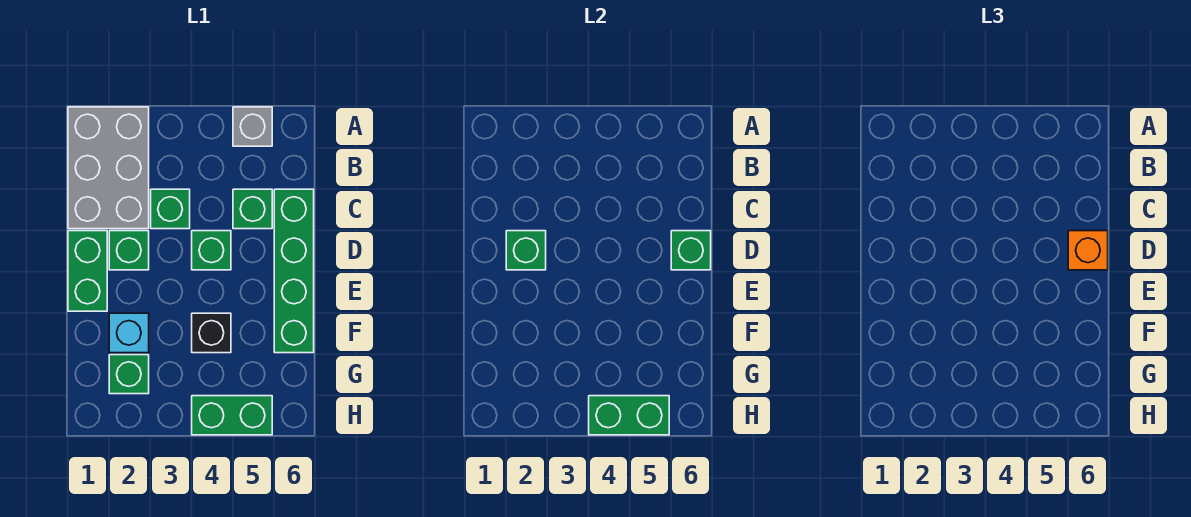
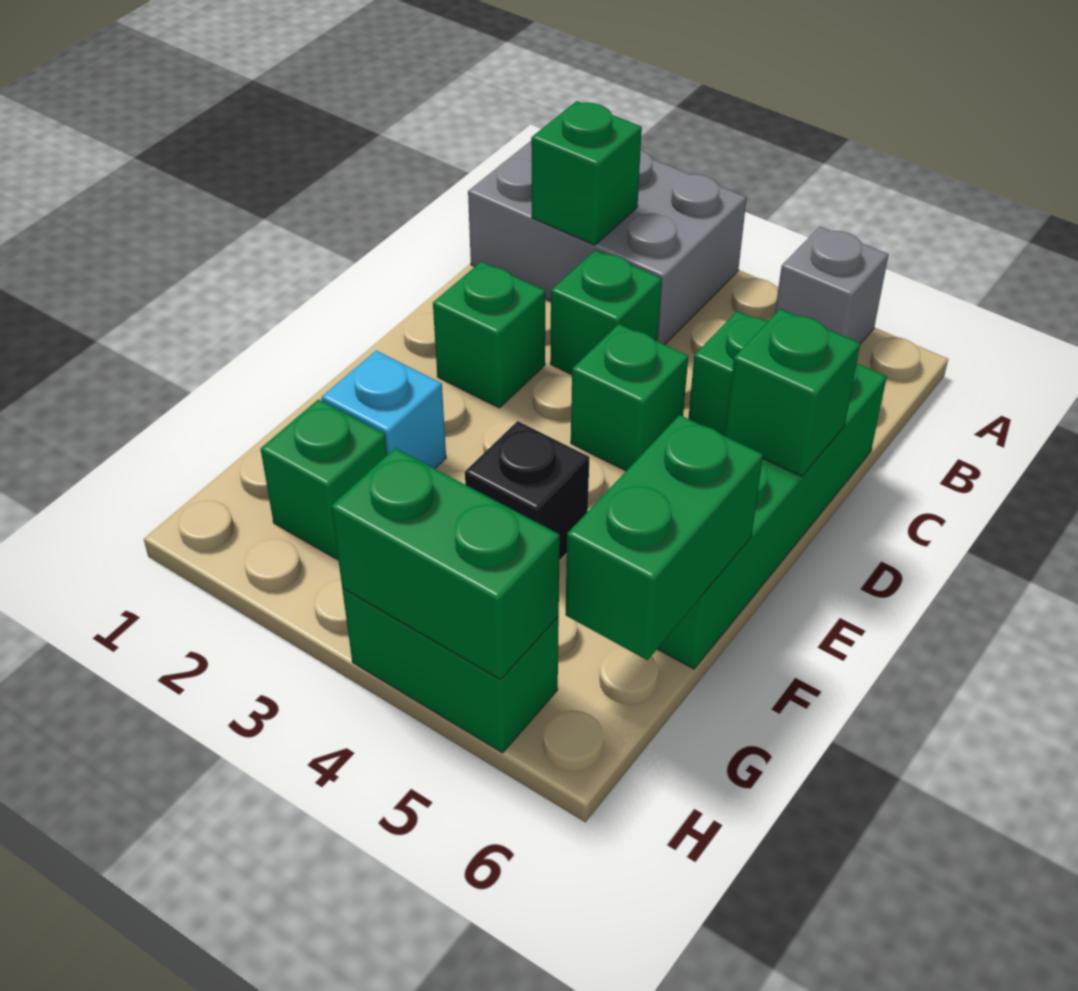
grey brick A1:C2 level 1 -> grey brick A1:B3 level 1
green brick D1:E1 level 1 -> green brick F6:G6 level 2
green brick D2 level 2 -> green brick B2 level 2
orange brick D6 level 3 -> none

